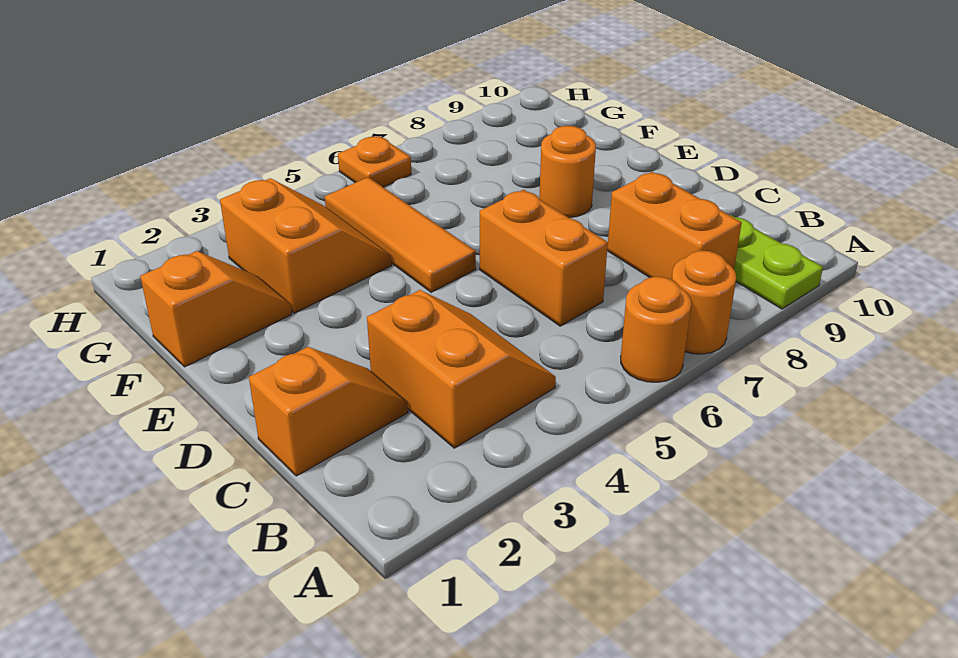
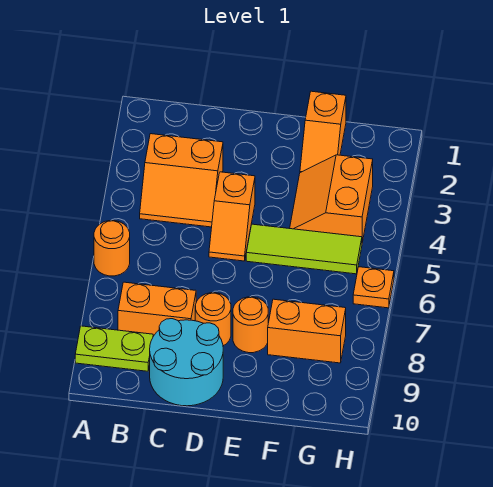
orange round brick A7 level 1 -> orange round brick D8 level 1
orange slope C1:C2 level 1 top 1 -> orange slope D4:D5 level 1 top 4
orange brick C6:D6 level 1 -> orange brick F8:G8 level 1
none -> cyan round brick C9:D10 level 1
orange tile E5:G5 level 1 -> lime tile E5:G5 level 1
orange slope F3:G4 level 1 top 3 -> orange slope F3:G4 level 1 top G

